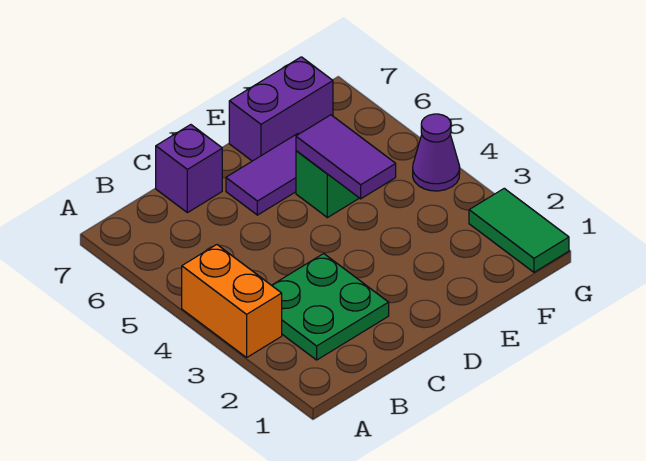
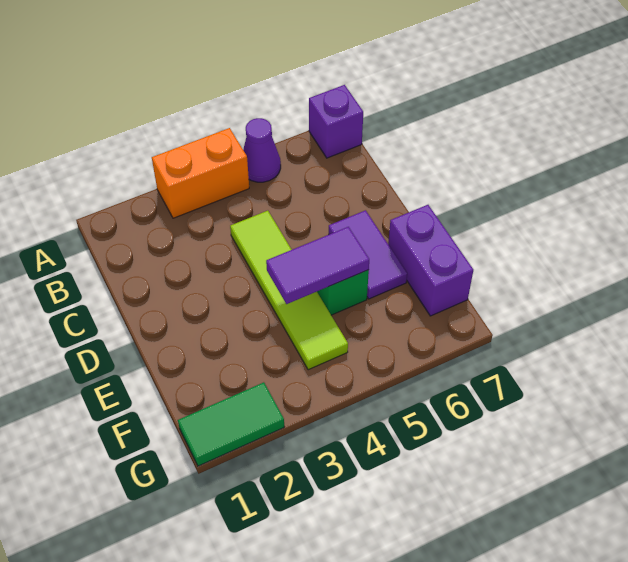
green plate B2:C3 level 1 -> none
none -> lime tile C4:F4 level 1
purple brick C7 level 1 -> purple brick A7 level 1
purple cone G4 level 1 -> purple cone A5 level 1

